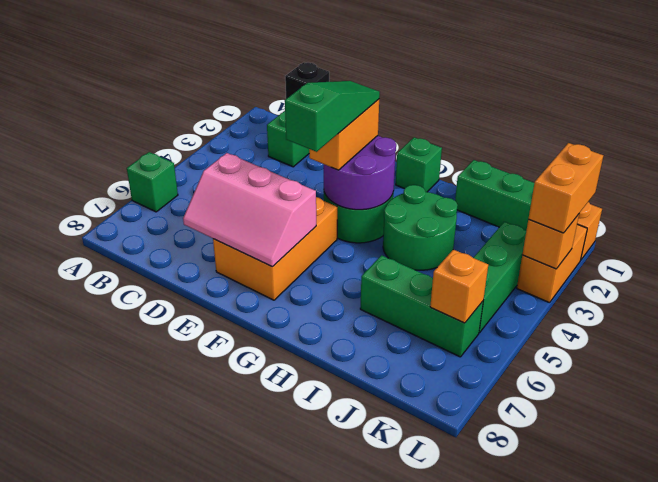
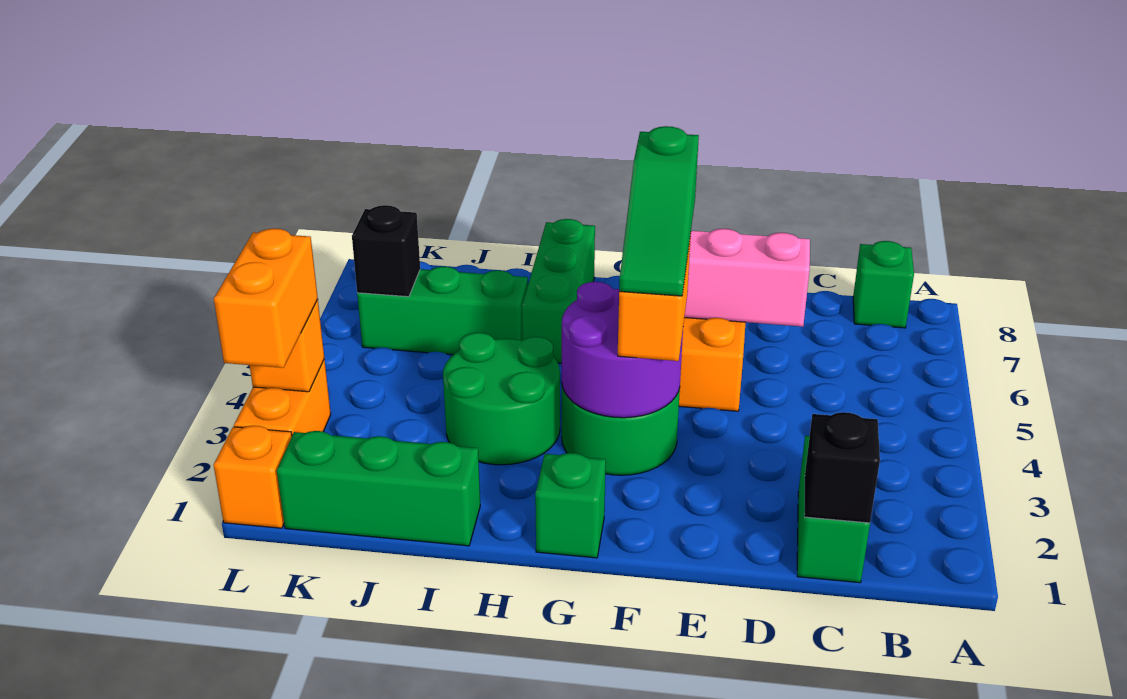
green brick A6 level 1 -> green brick B8 level 1
green brick K3:K5 level 1 -> green brick H6:H8 level 1
orange brick K6 level 2 -> black brick K6 level 2

